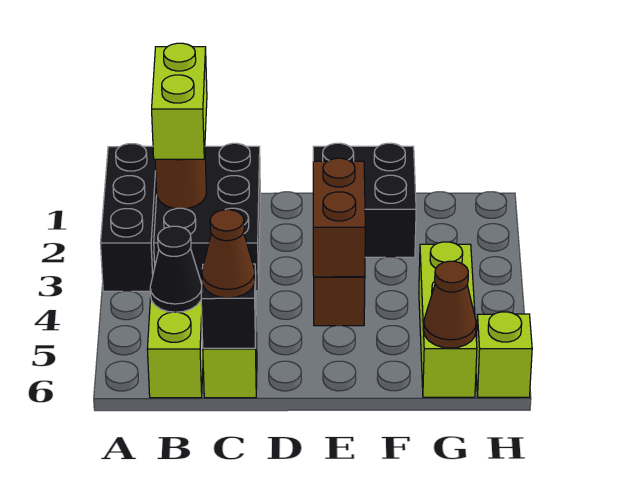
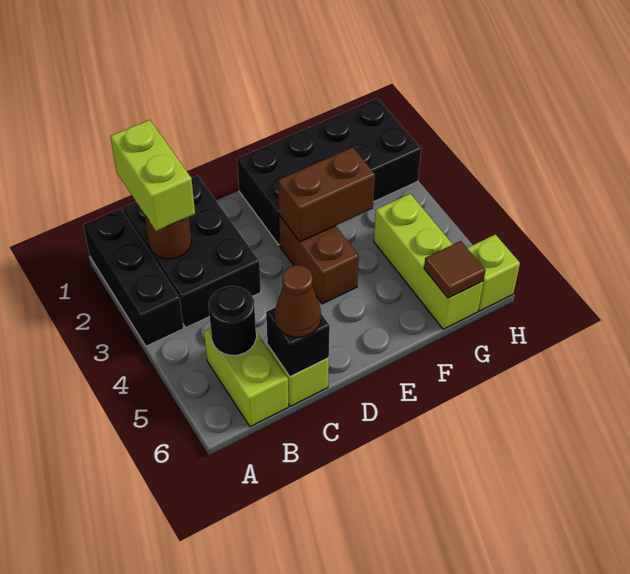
black cone B5 level 2 -> black round brick B5 level 2
black brick E1:F2 level 1 -> black brick E1:H2 level 1
brown brick E3:E4 level 2 -> brown brick E3:F3 level 2
brown cone G6 level 2 -> brown tile G6 level 2

